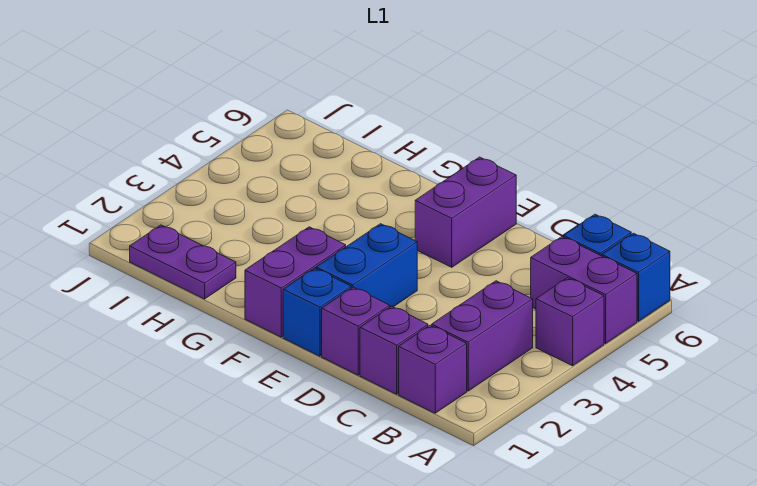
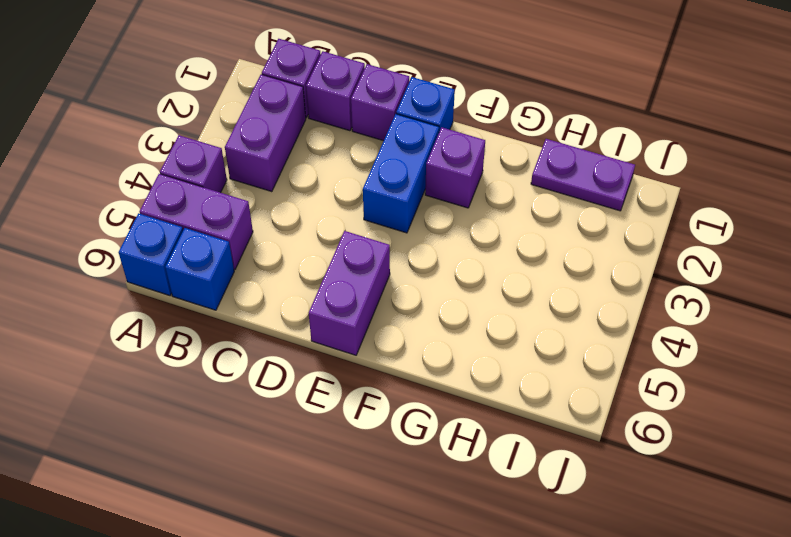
purple brick F1:F2 level 1 -> purple brick F2 level 1

